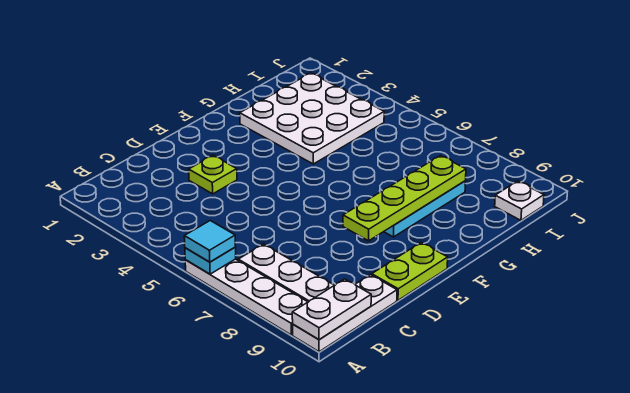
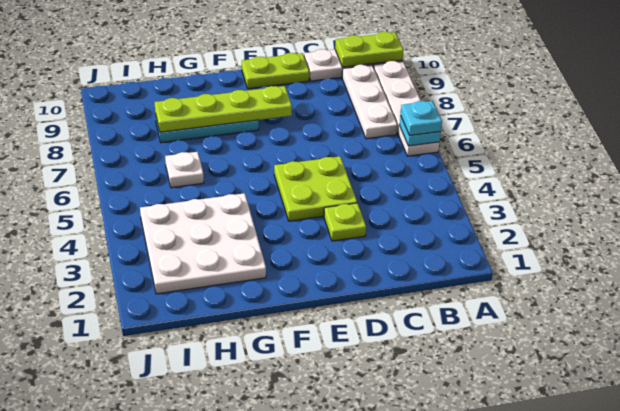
cyan tile A6 level 3 -> cyan plate A6 level 3
white plate A10:B10 level 2 -> lime plate A10:B10 level 2
none -> lime plate D4:E5 level 1
white plate I10 level 1 -> white plate H6 level 1

